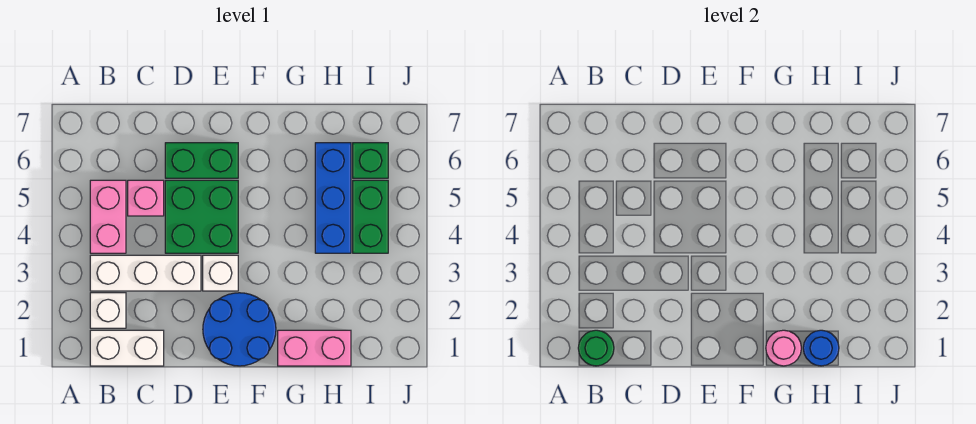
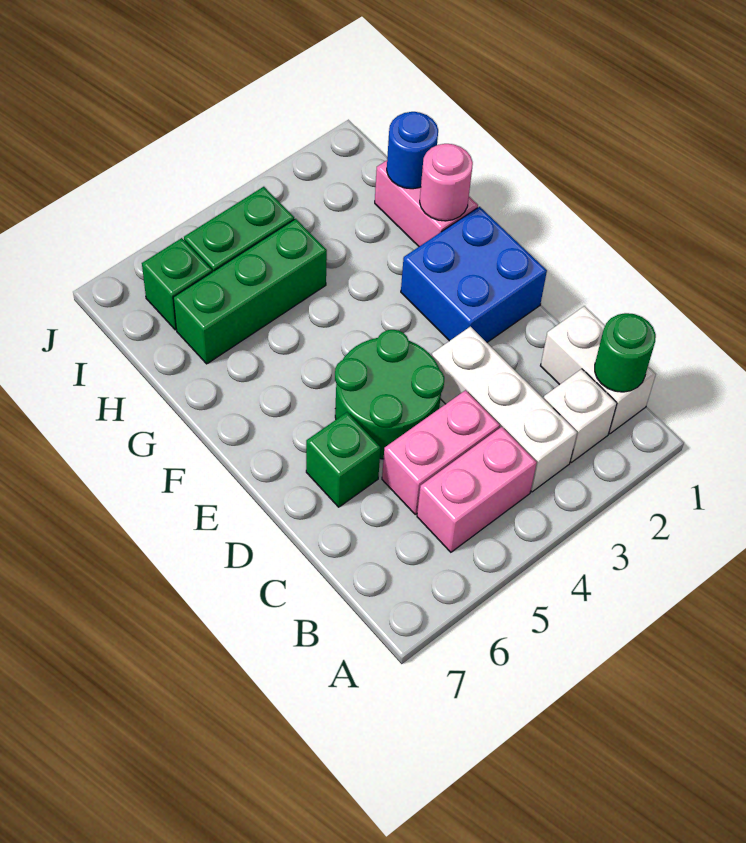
pink brick C5 level 1 -> pink brick C4:C5 level 1
green brick D4:E5 level 1 -> green round brick D4:E5 level 1
green brick D6:E6 level 1 -> green brick D6 level 1
blue round brick E1:F2 level 1 -> blue brick E1:F2 level 1
white brick E3 level 1 -> none
blue brick H4:H6 level 1 -> green brick H4:H6 level 1

